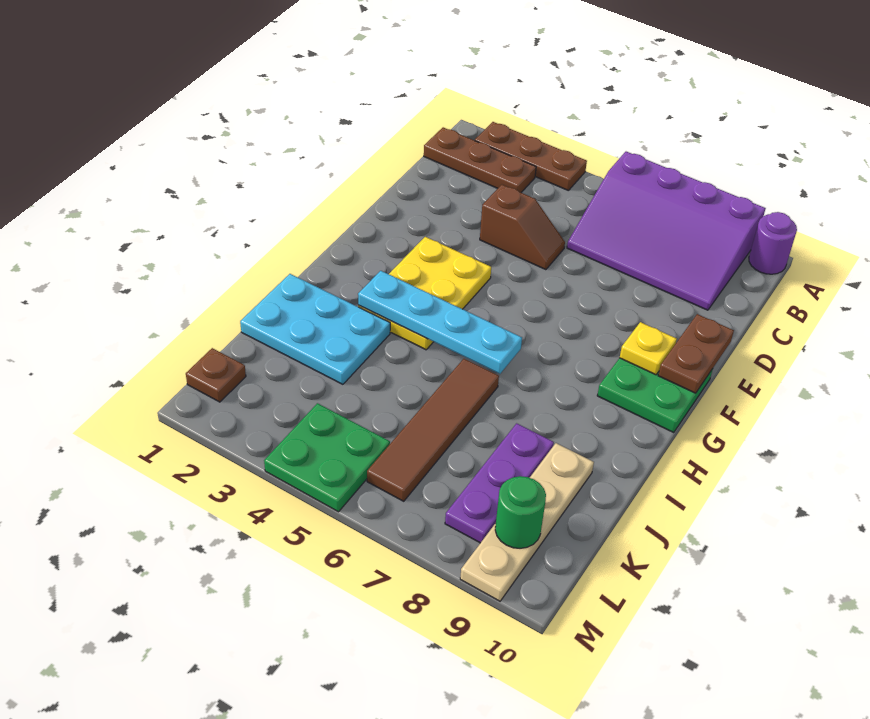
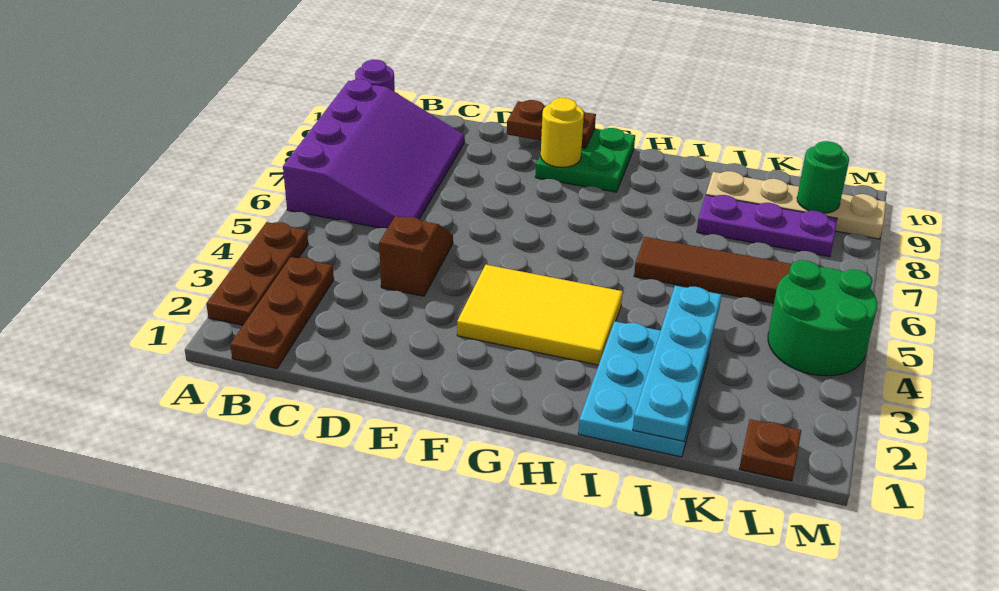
yellow plate F3:H4 level 1 -> yellow tile F3:H4 level 1
yellow plate F9 level 2 -> yellow round brick F9 level 2
cyan plate H3:H6 level 2 -> cyan plate J1:J4 level 2
green plate L4:M5 level 1 -> green round brick L4:M5 level 1

